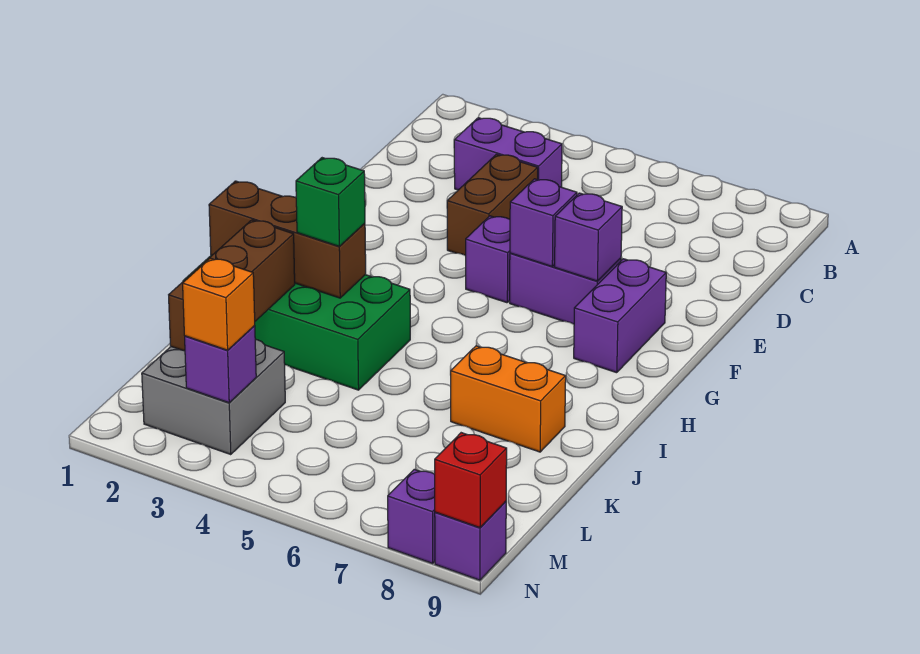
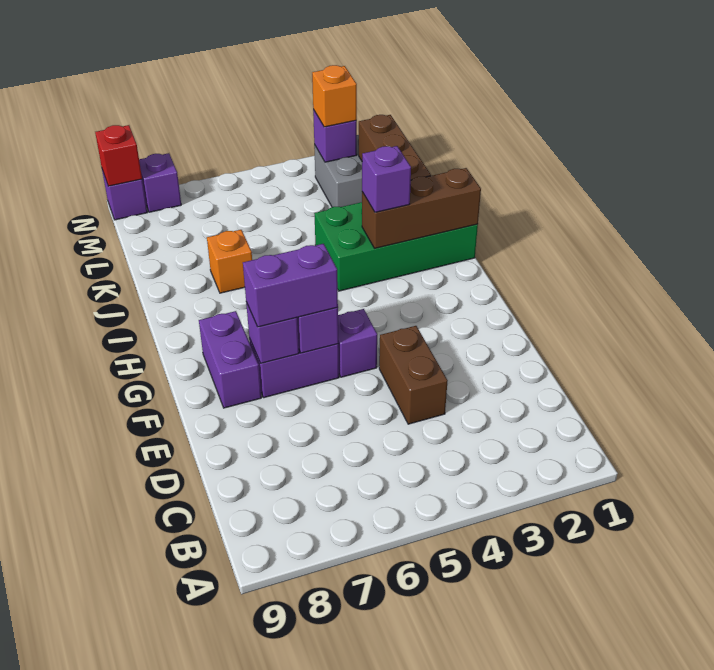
purple brick C3:C4 level 1 -> purple brick F6:F7 level 3
green brick I3 level 3 -> purple brick I3 level 3
orange brick J7:J8 level 1 -> orange brick J7 level 1

